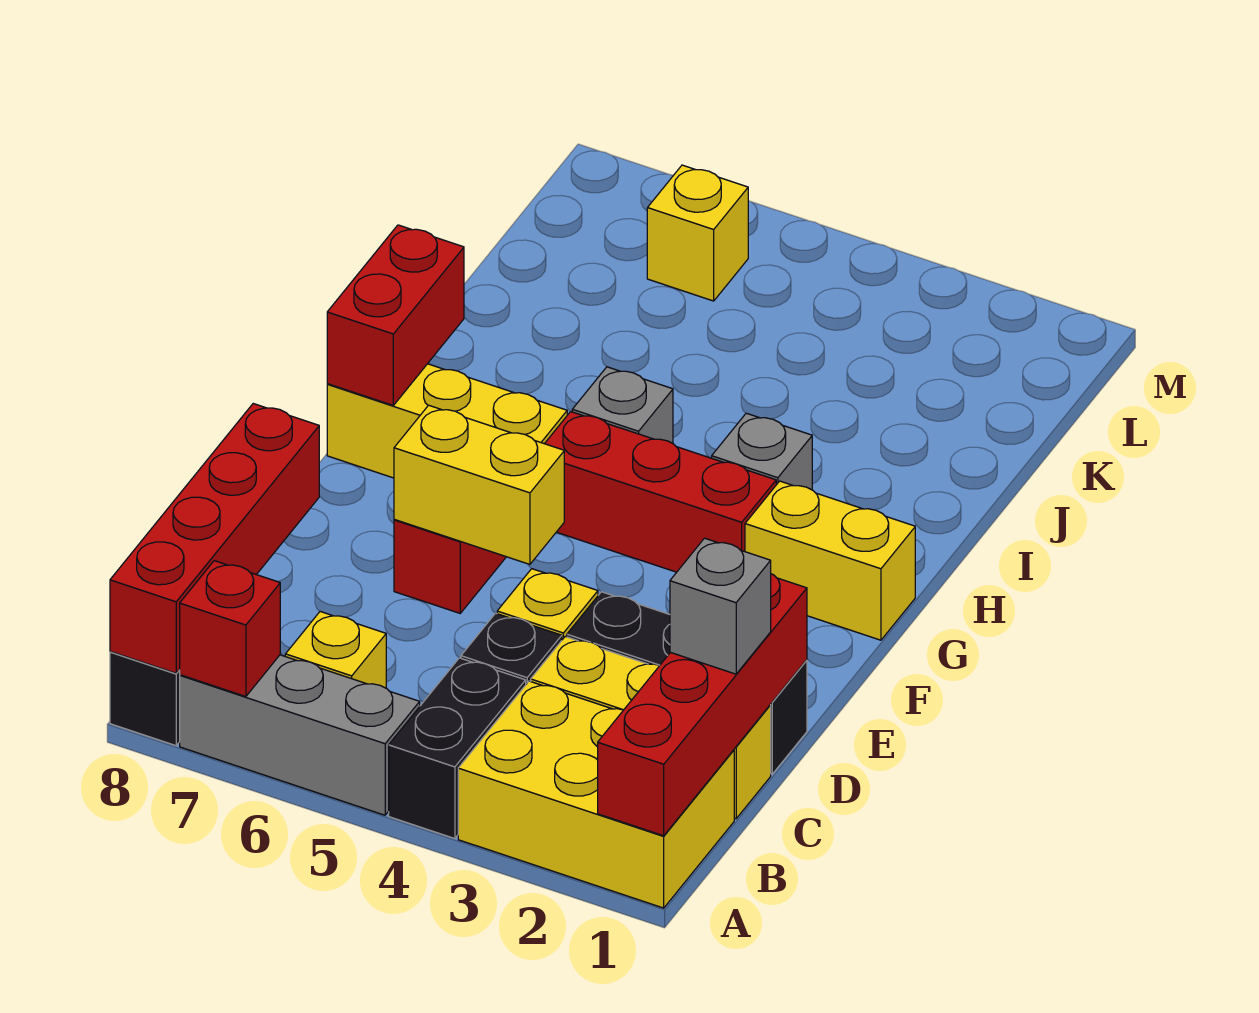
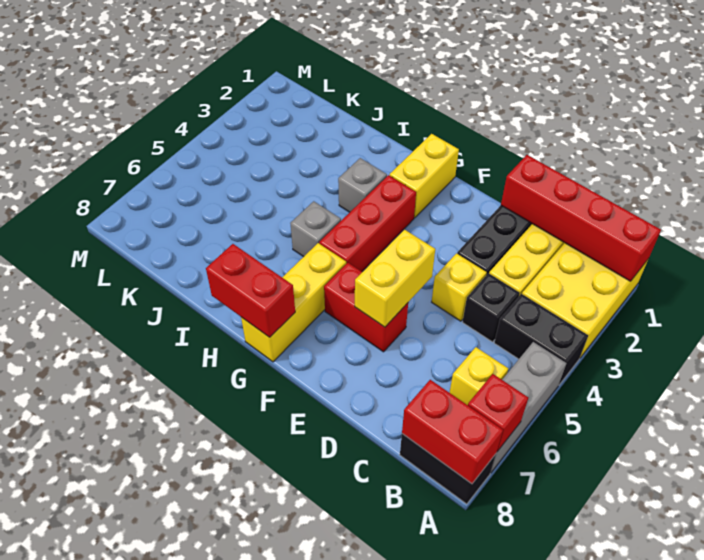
red brick A8:D8 level 2 -> red brick A8:B8 level 2
grey brick C1 level 3 -> none
yellow brick L6 level 1 -> none

